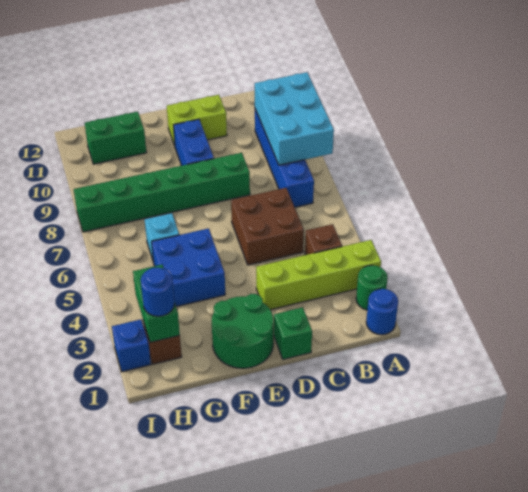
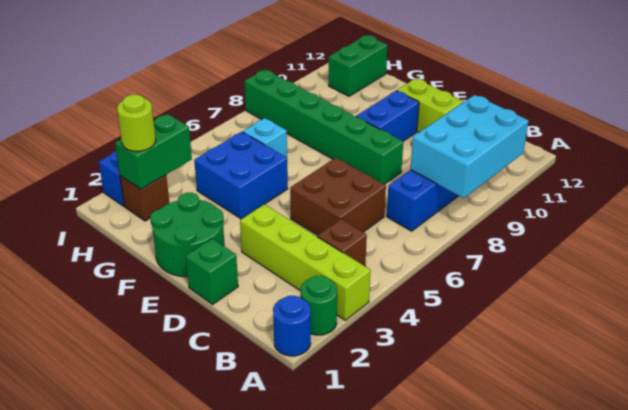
green brick G11:H11 level 1 -> green brick H11:H12 level 1
blue round brick H2 level 3 -> lime round brick H2 level 3

